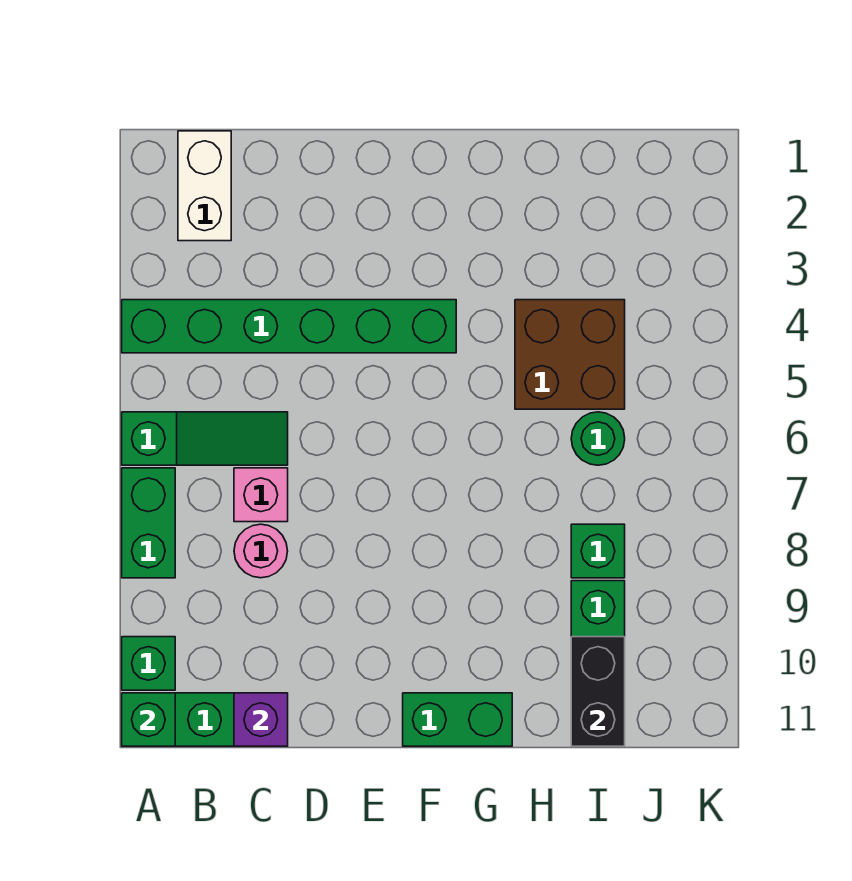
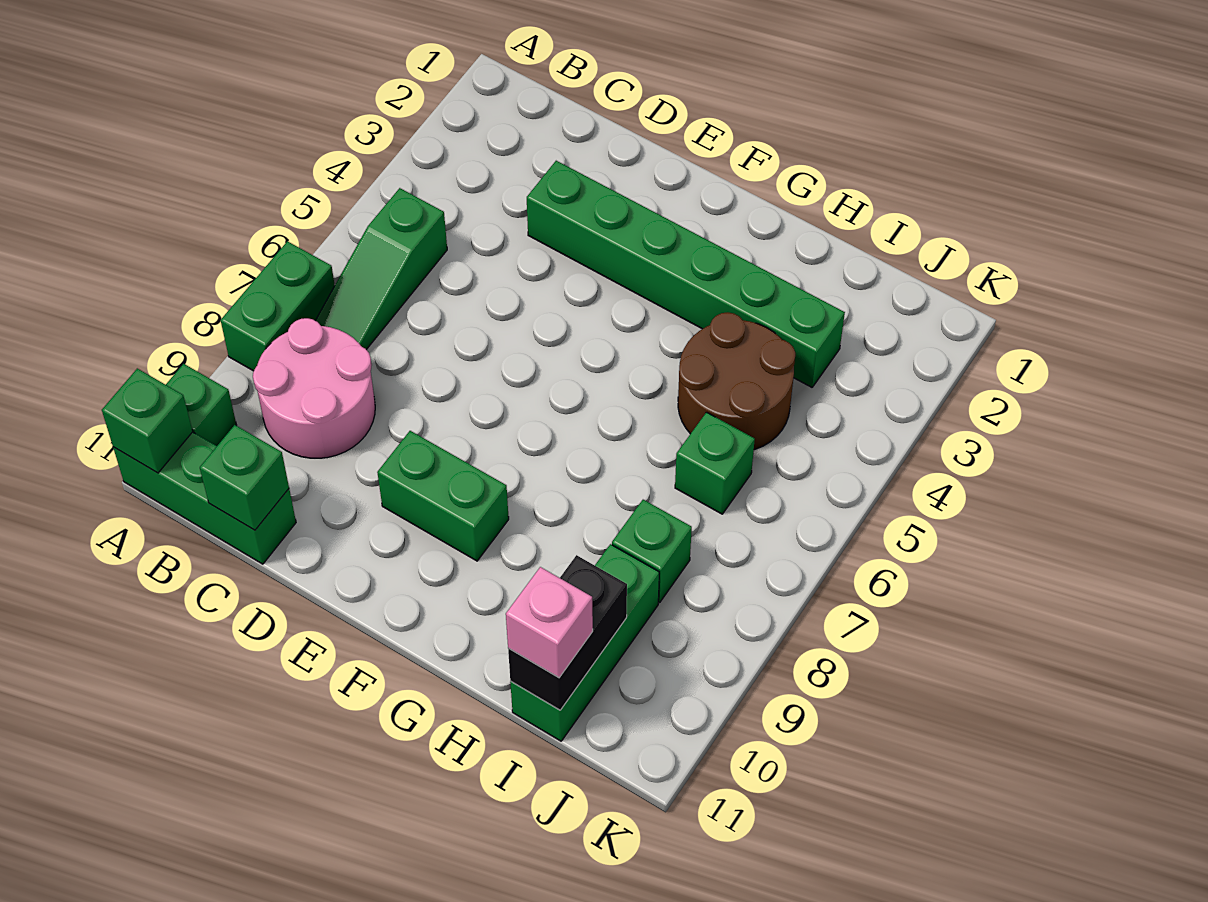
green brick A4:F4 level 1 -> green brick D3:I3 level 1
green slope A6:C6 level 1 top A -> green slope B5:B7 level 1 top 5
white brick B1:B2 level 1 -> none
pink brick C7 level 1 -> pink brick I11 level 3
pink round brick C8 level 1 -> pink round brick B8:C9 level 1
purple brick C11 level 2 -> green brick C11 level 2
green brick F11:G11 level 1 -> green brick E9:F9 level 1
brown brick H4:I5 level 1 -> brown round brick H4:I5 level 1
green round brick I6 level 1 -> green brick I6 level 1

